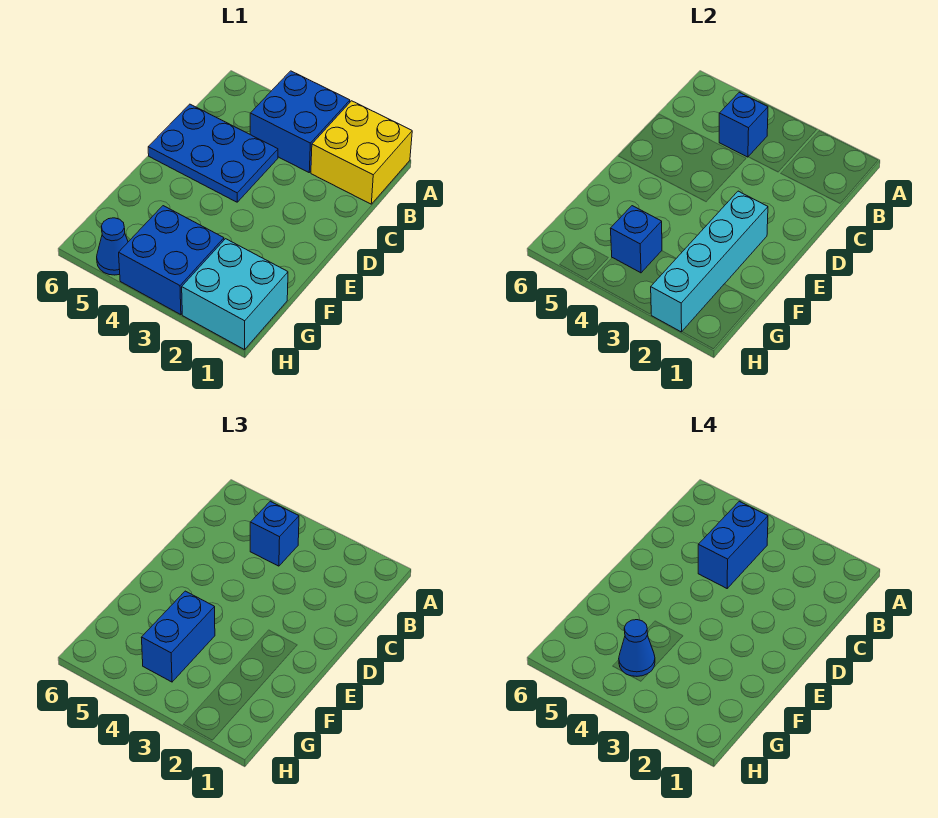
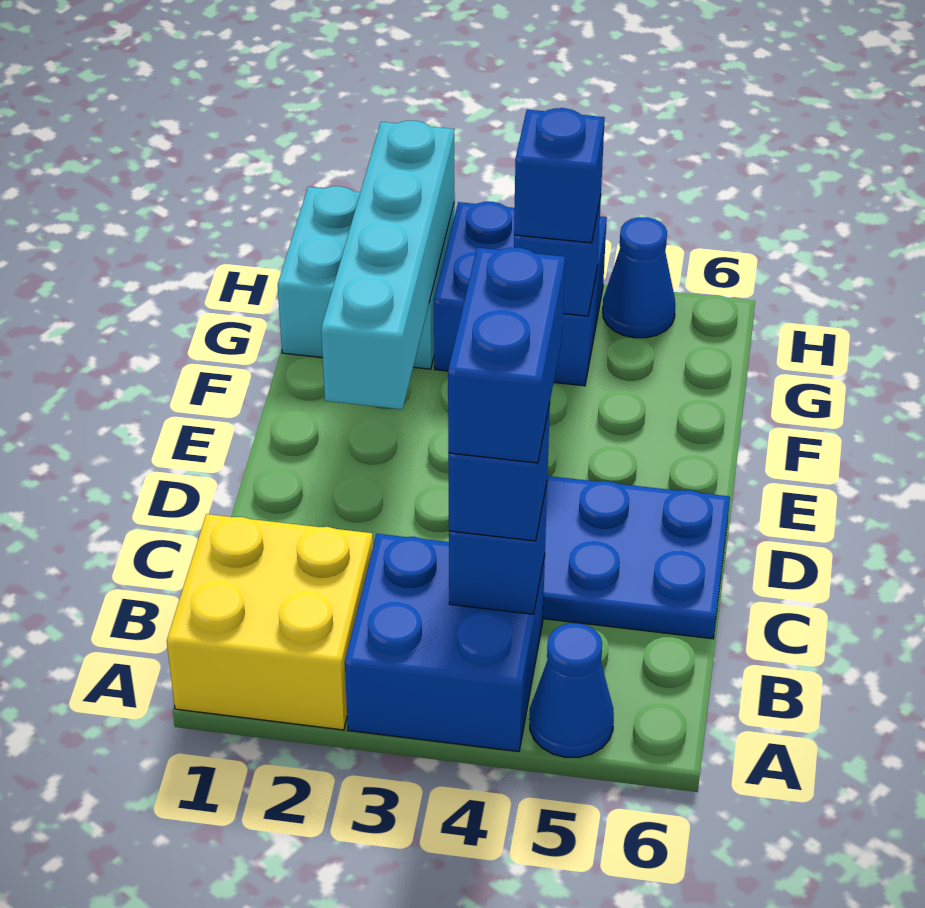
blue brick F4:G4 level 3 -> blue brick G4 level 3
blue cone G4 level 4 -> blue cone A5 level 1

